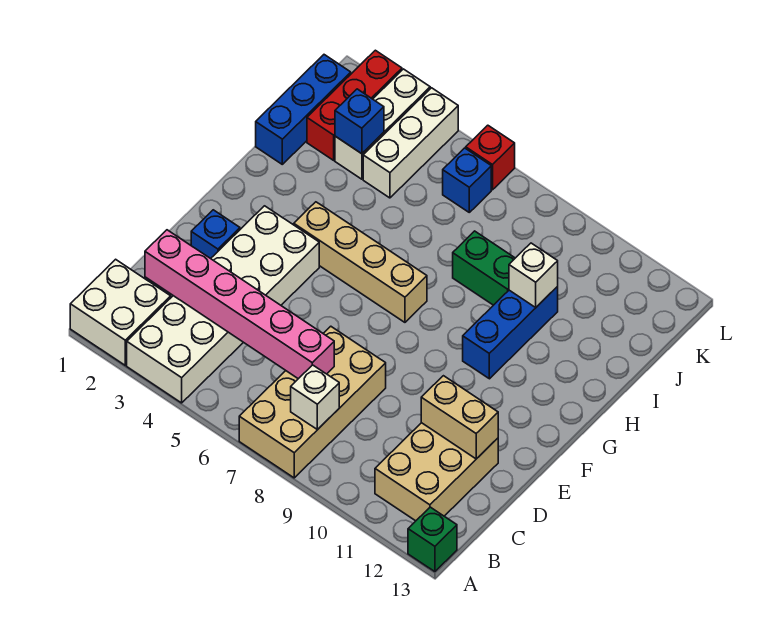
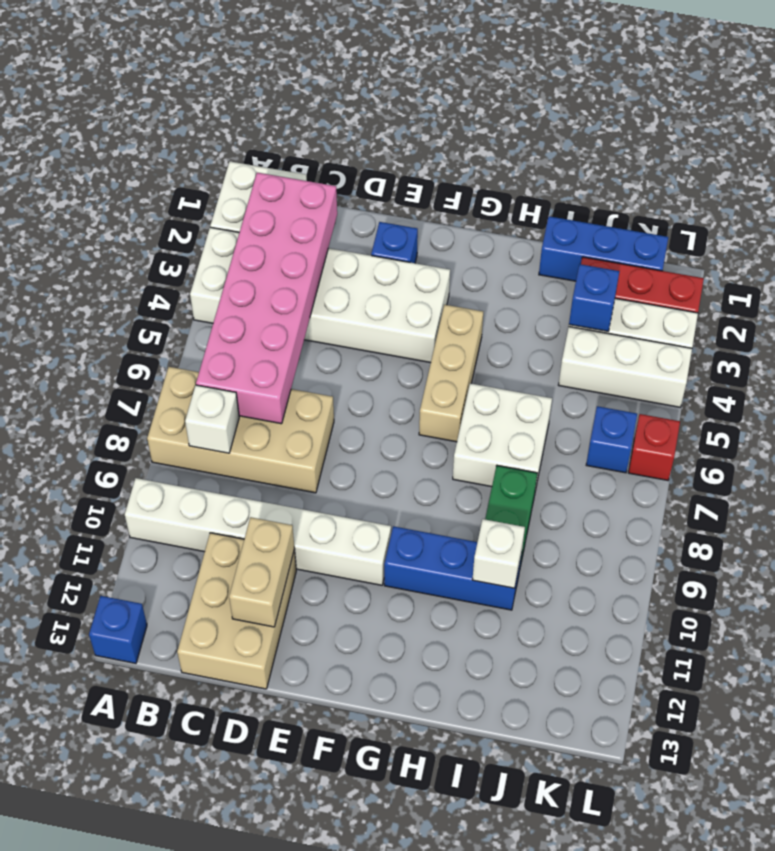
none -> white brick A10:F10 level 1
green brick A13 level 1 -> blue brick A13 level 1
tan brick B11:D12 level 1 -> tan brick C11:D13 level 1
pink brick C2:C7 level 2 -> pink brick B2:C7 level 2
tan brick G4:G7 level 1 -> tan brick G4:G6 level 1
none -> white brick H6:I7 level 1

